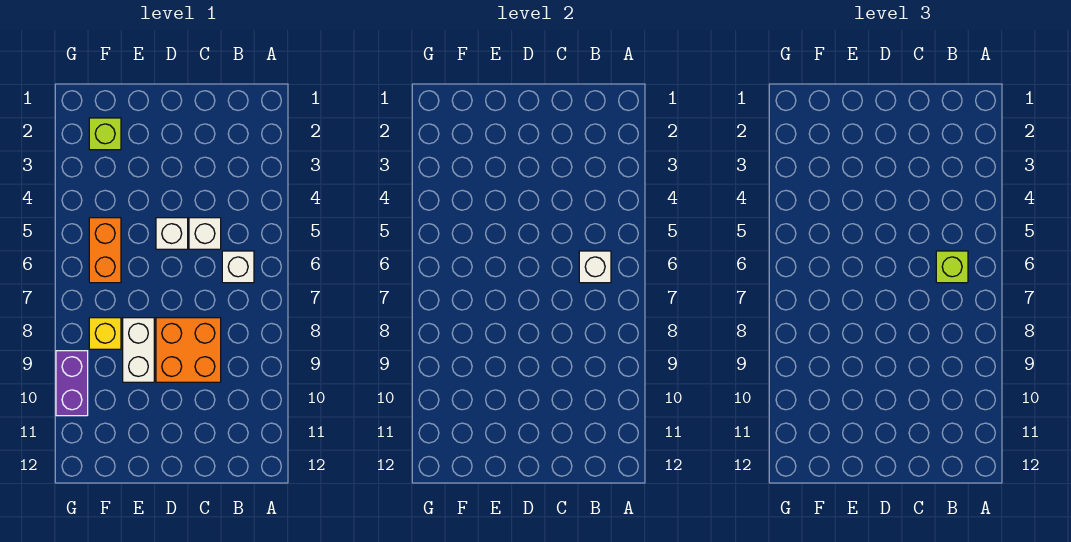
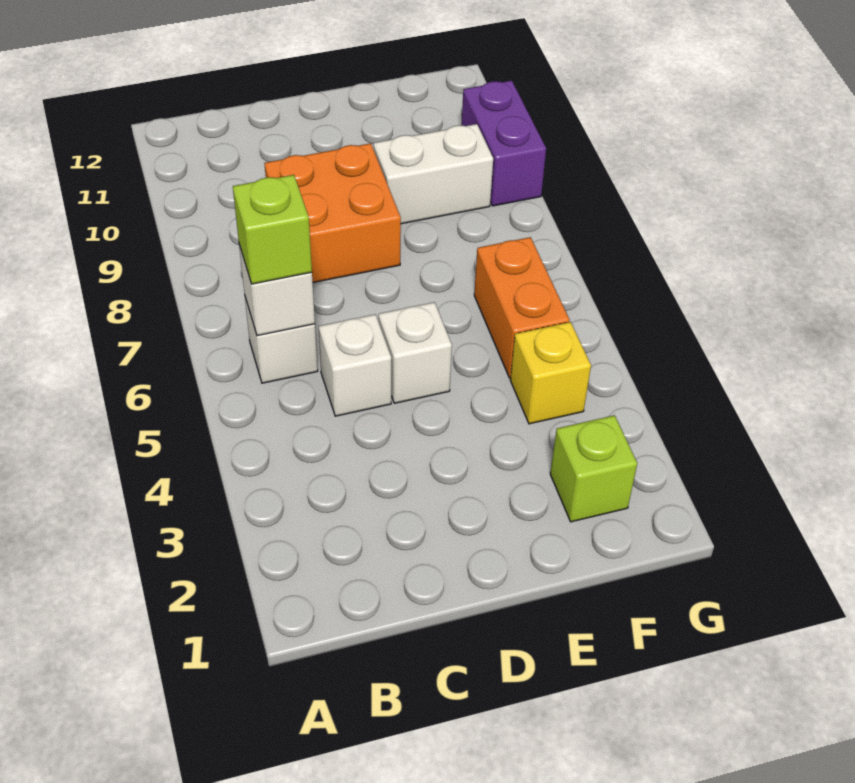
white brick E8:E9 level 1 -> white brick E9:F9 level 1
yellow brick F8 level 1 -> yellow brick F4 level 1

